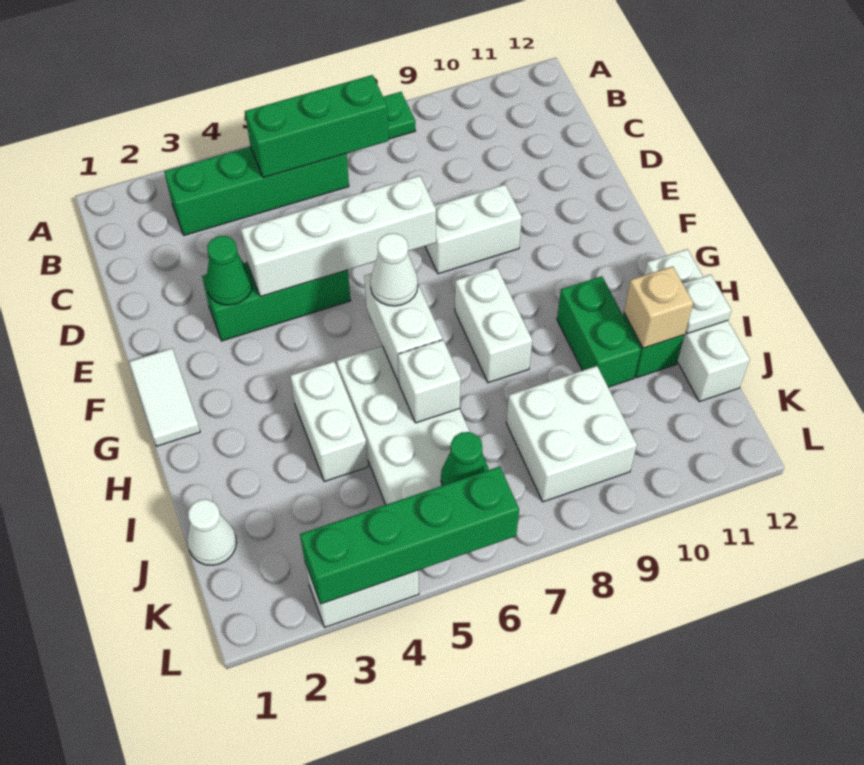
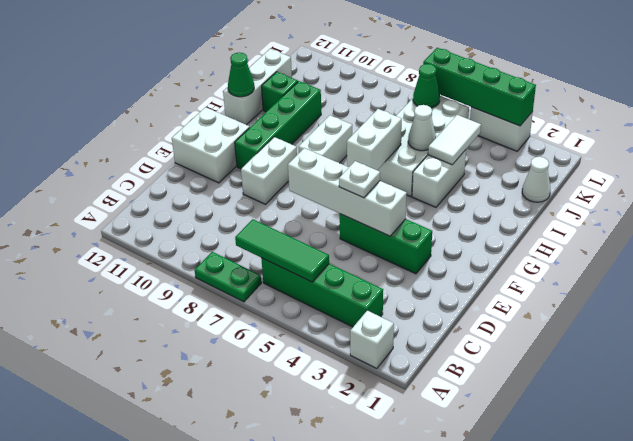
green brick B5:B7 level 2 -> green tile B5:B7 level 2
green cone E3 level 2 -> green cone H12 level 2
white brick E8:E9 level 1 -> white brick E9:F9 level 1
white tile F1:G1 level 1 -> white tile I4:J4 level 2
white cone G6 level 3 -> white cone I5 level 2
green brick H10:I10 level 1 -> green brick F10:I10 level 1
white brick I6 level 2 -> white brick A2 level 1
tan brick I11 level 2 -> none
white plate I12 level 2 -> white plate E5 level 3
white brick J8:K9 level 1 -> white brick E11:F12 level 1

